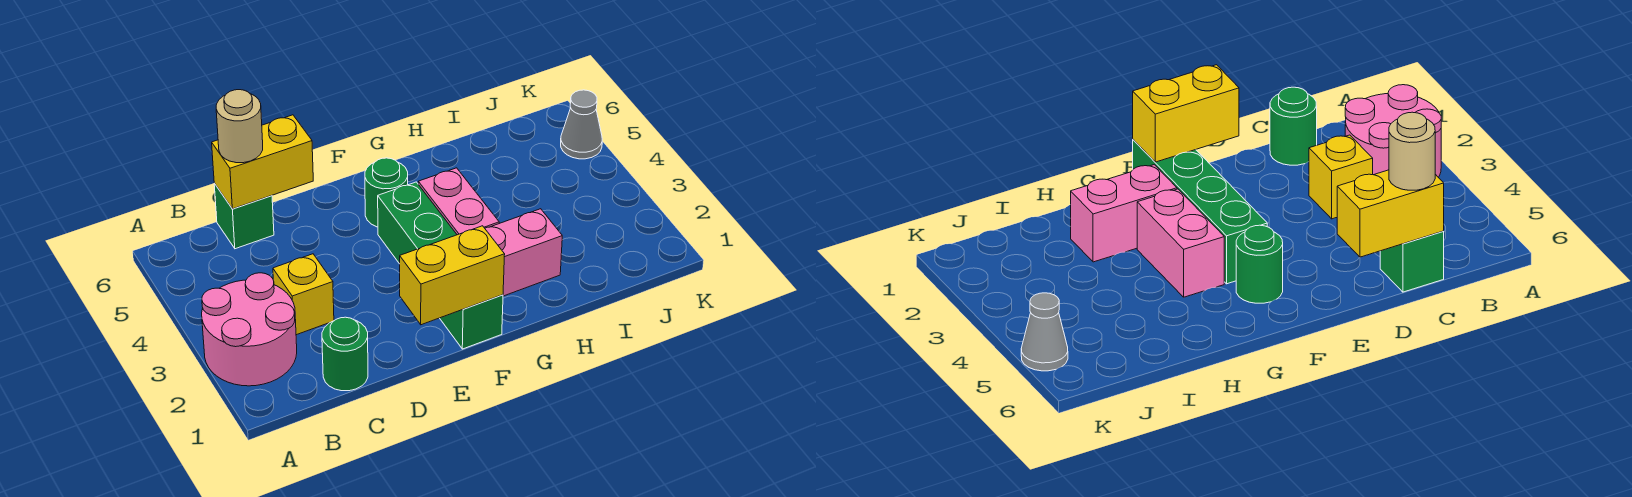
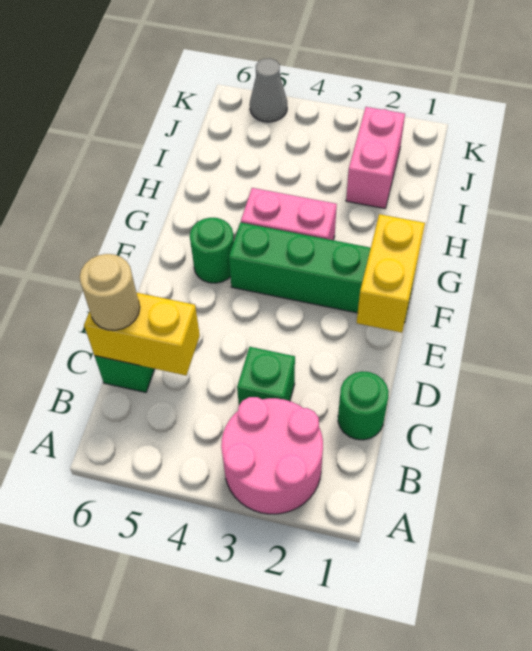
yellow brick C3 level 1 -> green brick C3 level 1
yellow brick C6:D6 level 2 -> yellow brick C5:C6 level 2
pink brick G2:H2 level 1 -> pink brick I2:J2 level 1

